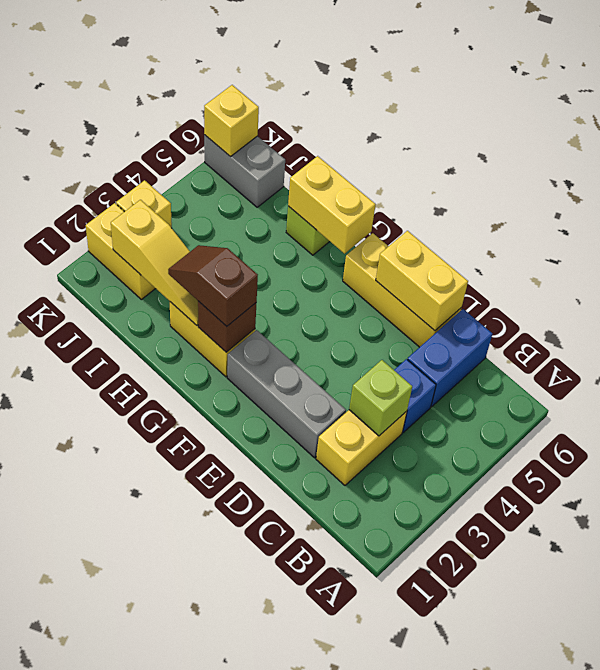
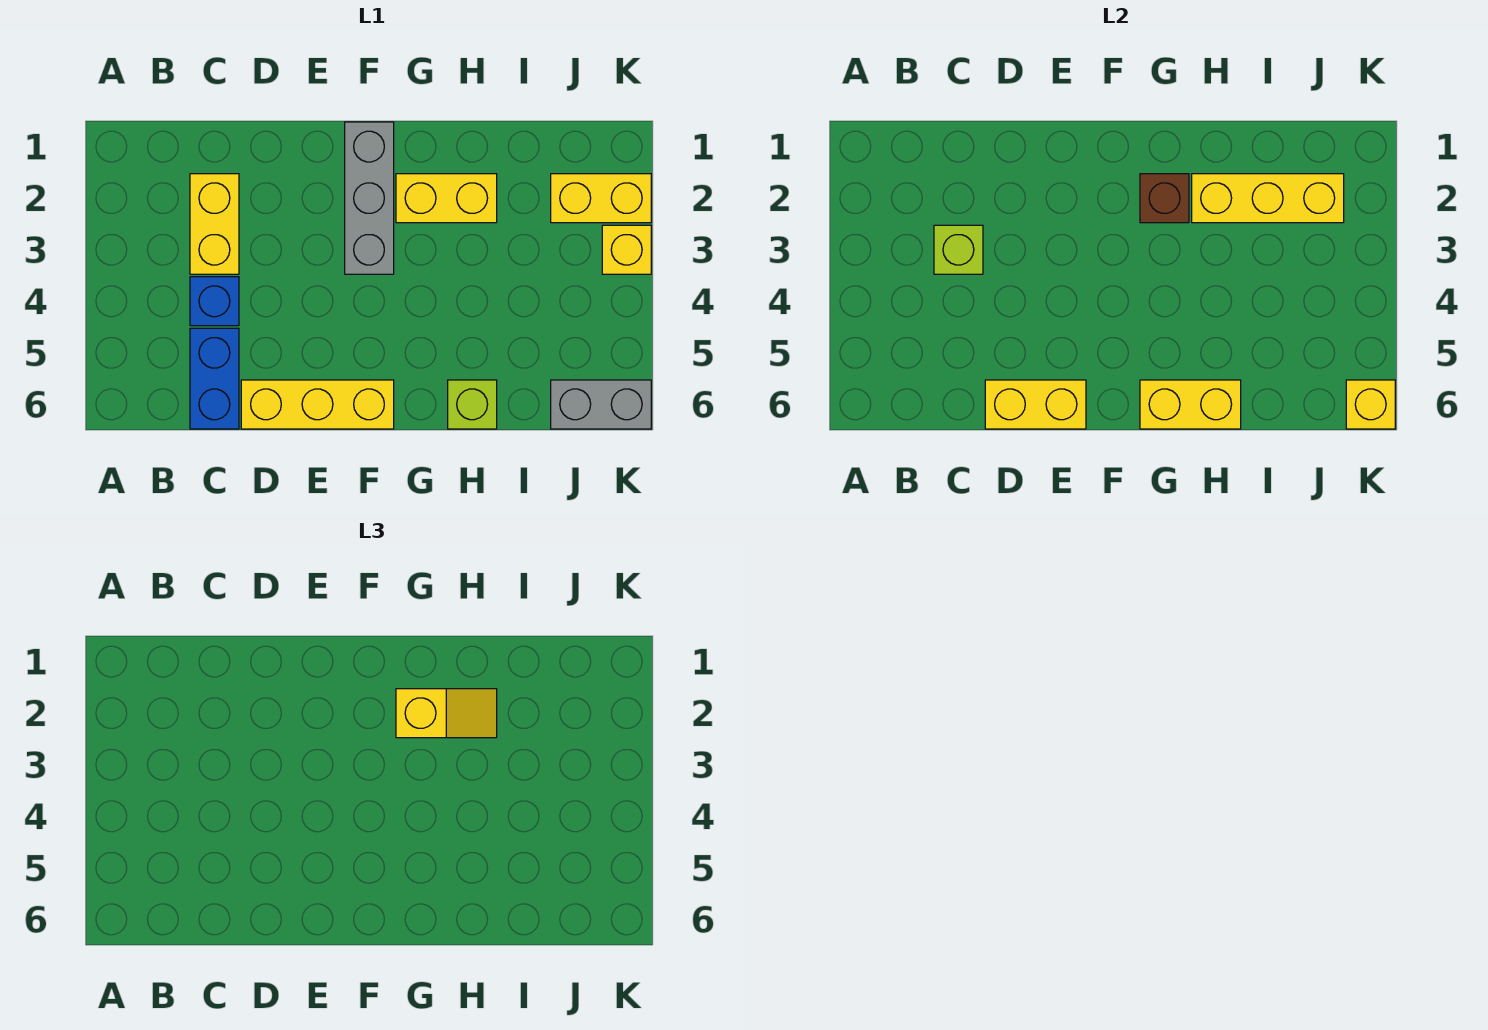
grey brick D2:F2 level 1 -> grey brick F1:F3 level 1
brown slope G2:H2 level 3 top G -> yellow slope G2:H2 level 3 top G
yellow slope H2:J2 level 2 top J -> yellow brick H2:J2 level 2

